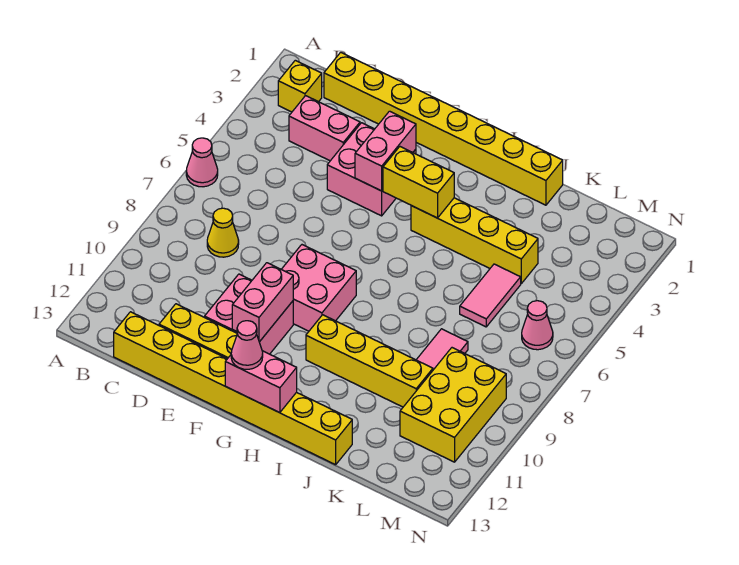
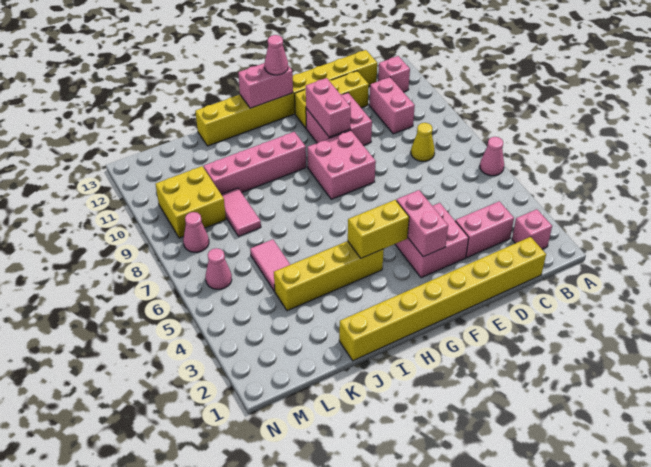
yellow brick B2 level 1 -> pink brick B2 level 1
none -> pink brick B12 level 1
none -> pink brick C10:C11 level 1
yellow brick H10:K10 level 1 -> pink brick H10:K10 level 1
yellow brick L9:M11 level 1 -> yellow brick L9:M10 level 1
none -> pink cone M8 level 1

